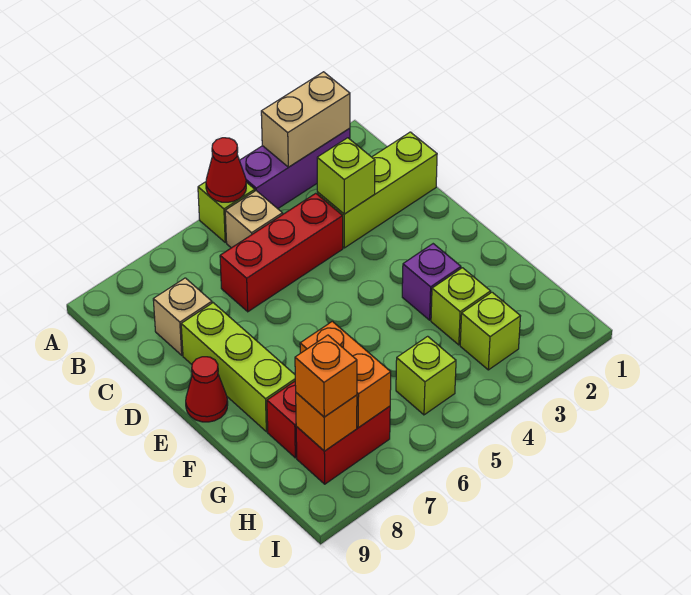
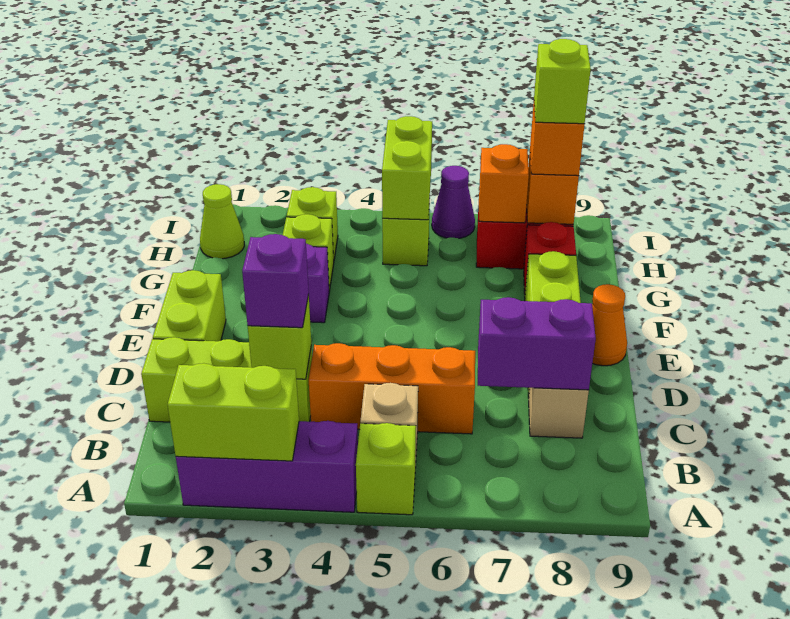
tan brick A2:A3 level 2 -> lime brick A2:A3 level 2
red cone A5 level 2 -> none
none -> purple brick C3 level 3
red brick C4:C6 level 1 -> orange brick C4:C6 level 1
none -> purple brick C7:C8 level 2
none -> lime brick D1:E1 level 1
red cone E9 level 1 -> orange cone E9 level 1
orange brick G7:H7 level 2 -> orange brick H7 level 2
none -> lime cone H1 level 1
none -> lime brick H5:I5 level 2
none -> lime brick H8 level 4
none -> purple cone I6 level 1

